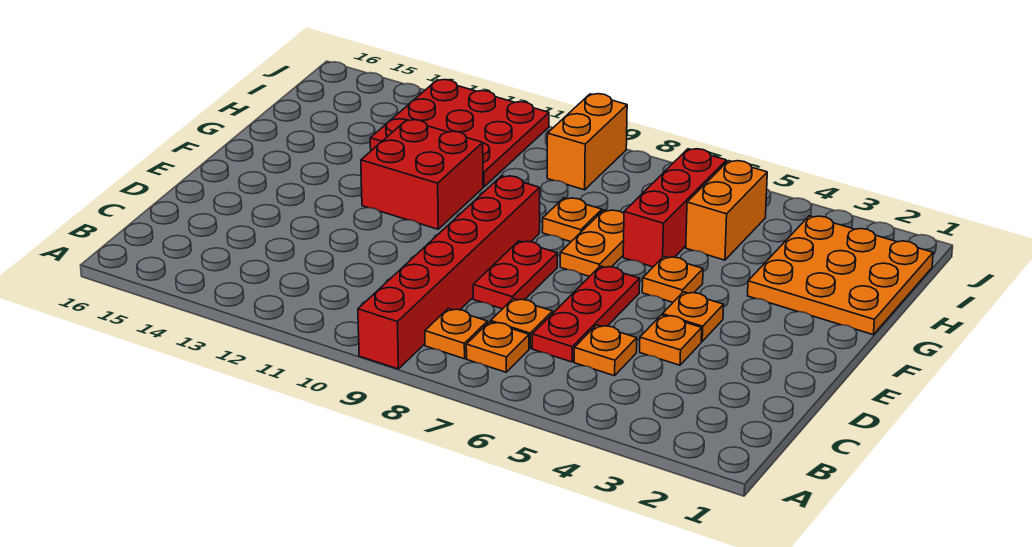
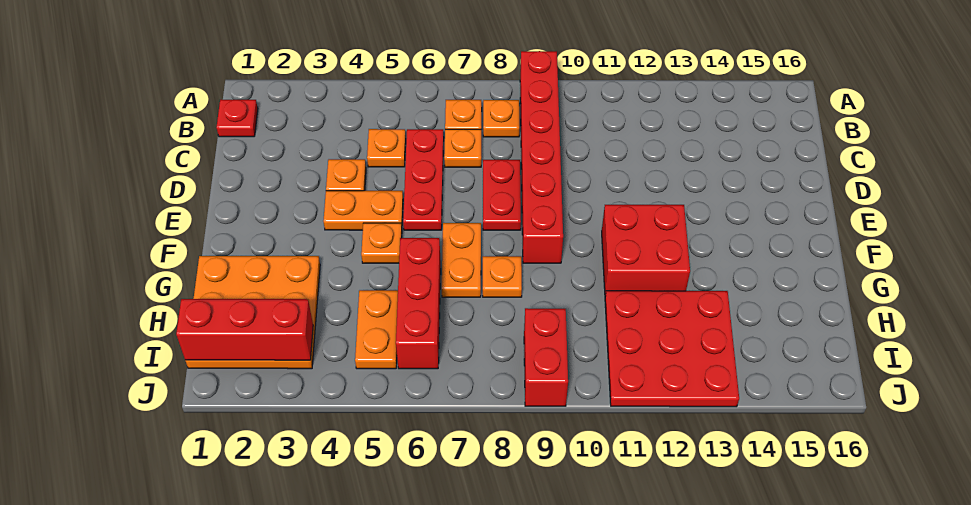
none -> red plate B1 level 1
orange plate E4 level 1 -> orange plate E4:E5 level 1
orange brick H5:I5 level 1 -> orange plate H5:I5 level 1
none -> red brick I1:I3 level 2
orange brick I9:J9 level 1 -> red brick I9:J9 level 1

